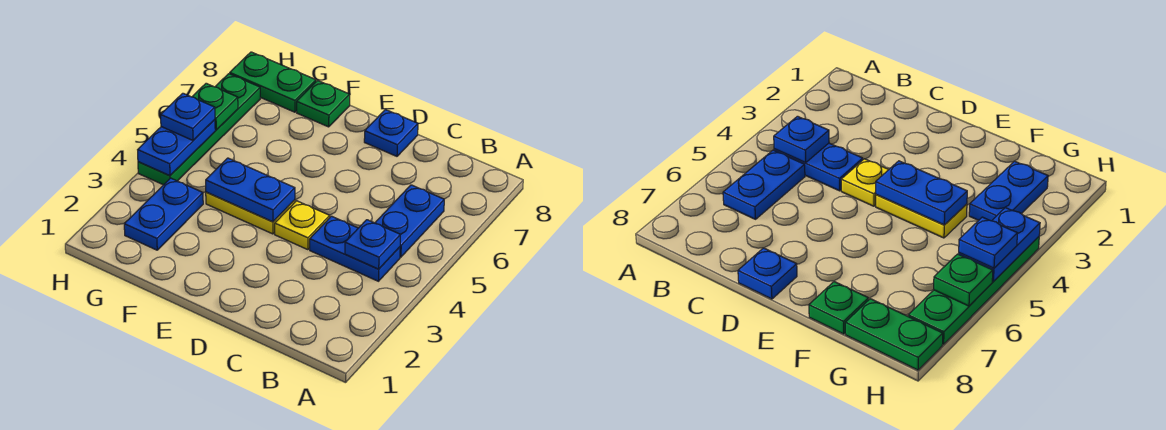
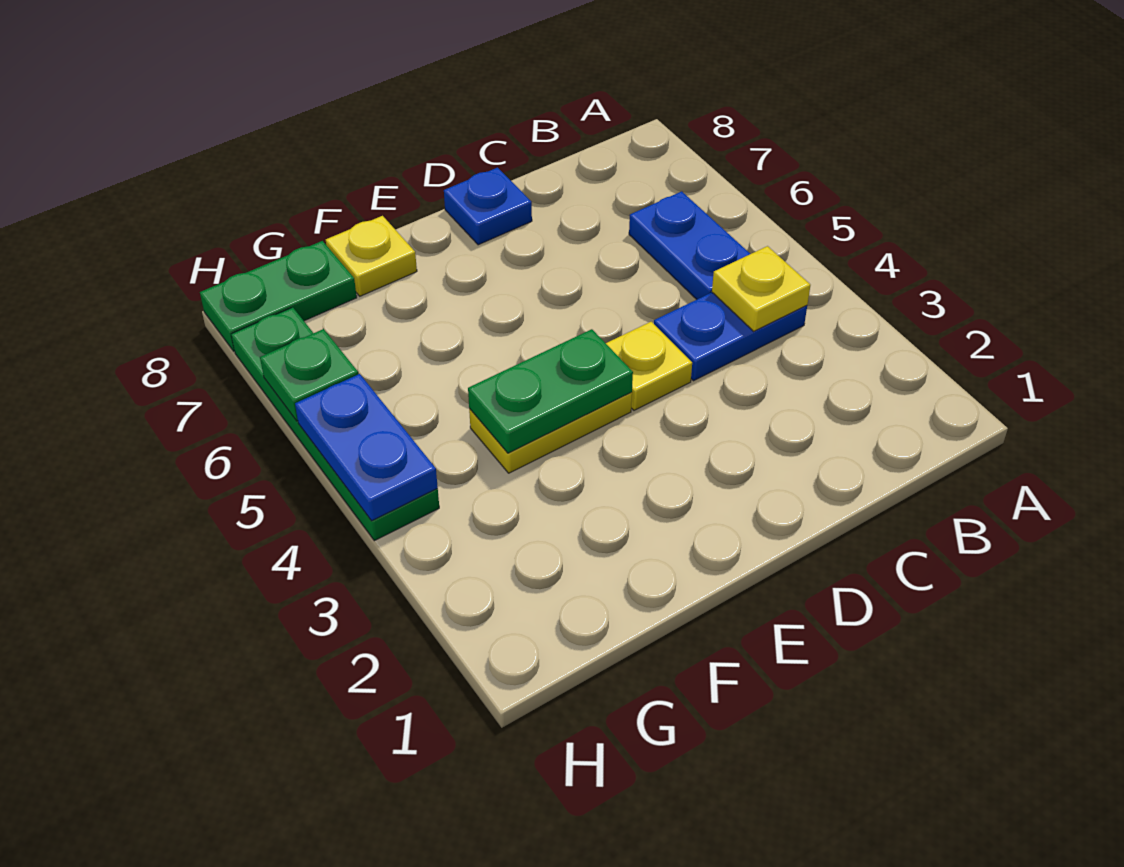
blue plate B4 level 2 -> yellow plate B4 level 2
blue plate E4:F4 level 2 -> green plate E4:F4 level 2
green plate F8 level 1 -> yellow plate F8 level 1
blue plate G2:G3 level 1 -> none
blue plate H5 level 3 -> none

